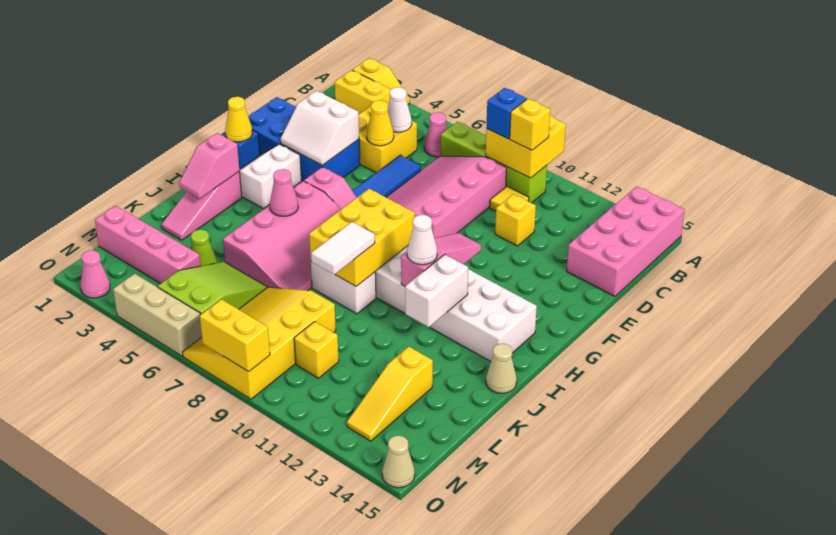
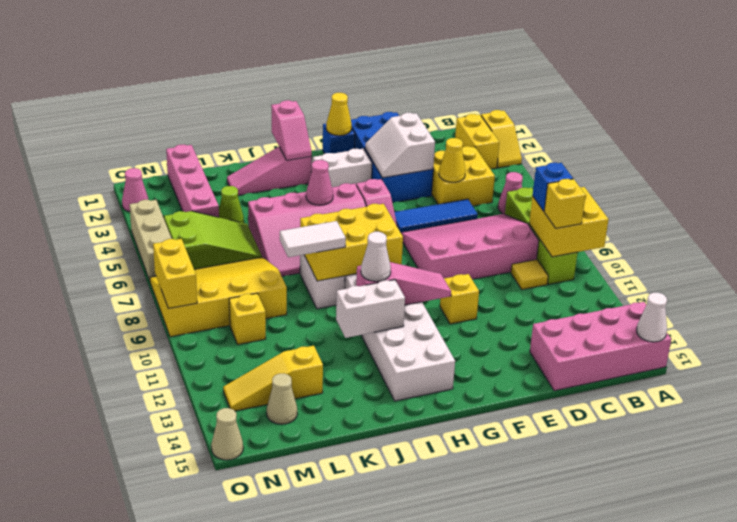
white cone C5 level 2 -> white cone A15 level 2
yellow brick D11 level 1 -> yellow brick F11 level 1
pink slope I2:J2 level 2 top I -> pink slope I1:I2 level 2 top 1
tan cone J15 level 1 -> tan cone M14 level 1

